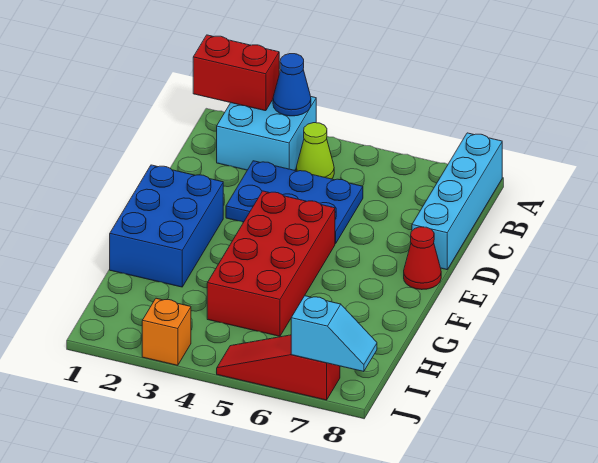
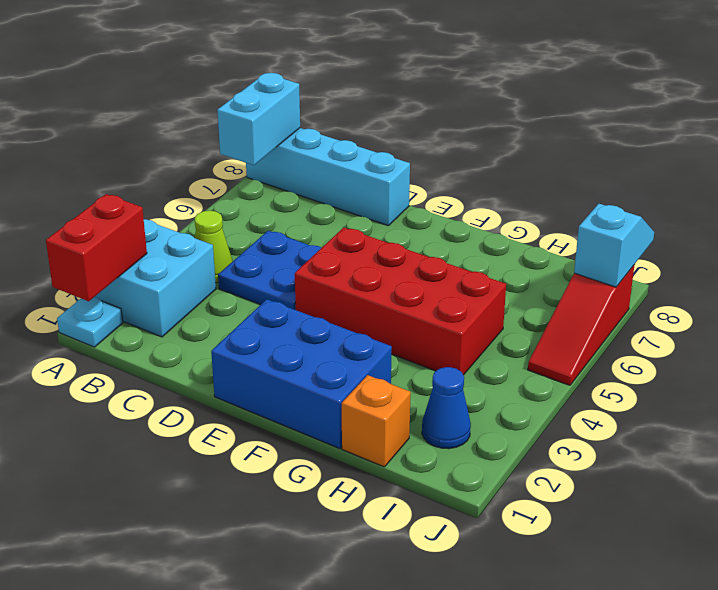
none -> cyan plate A1 level 1
blue cone A3 level 2 -> blue cone I2 level 1
none -> cyan brick A7:A8 level 2
blue plate C3:D5 level 1 -> blue plate C4:D5 level 1
red cone E8 level 1 -> none
orange brick J3 level 1 -> orange brick H1 level 1

